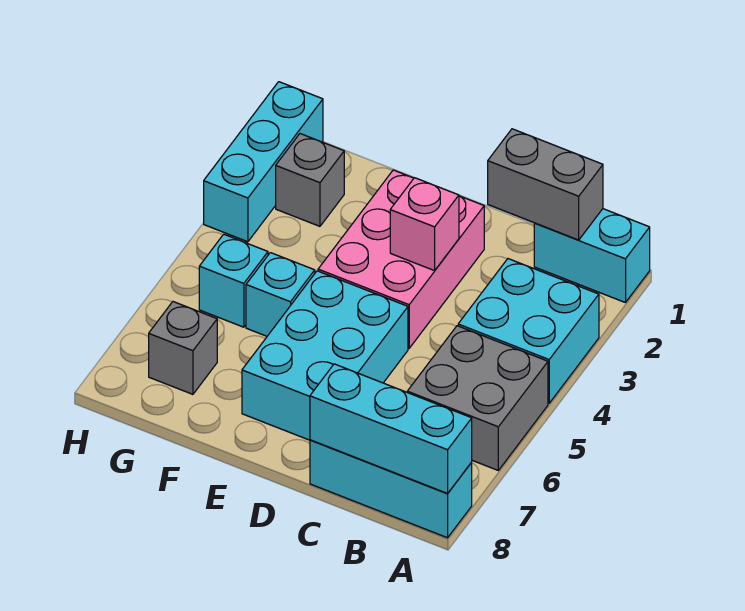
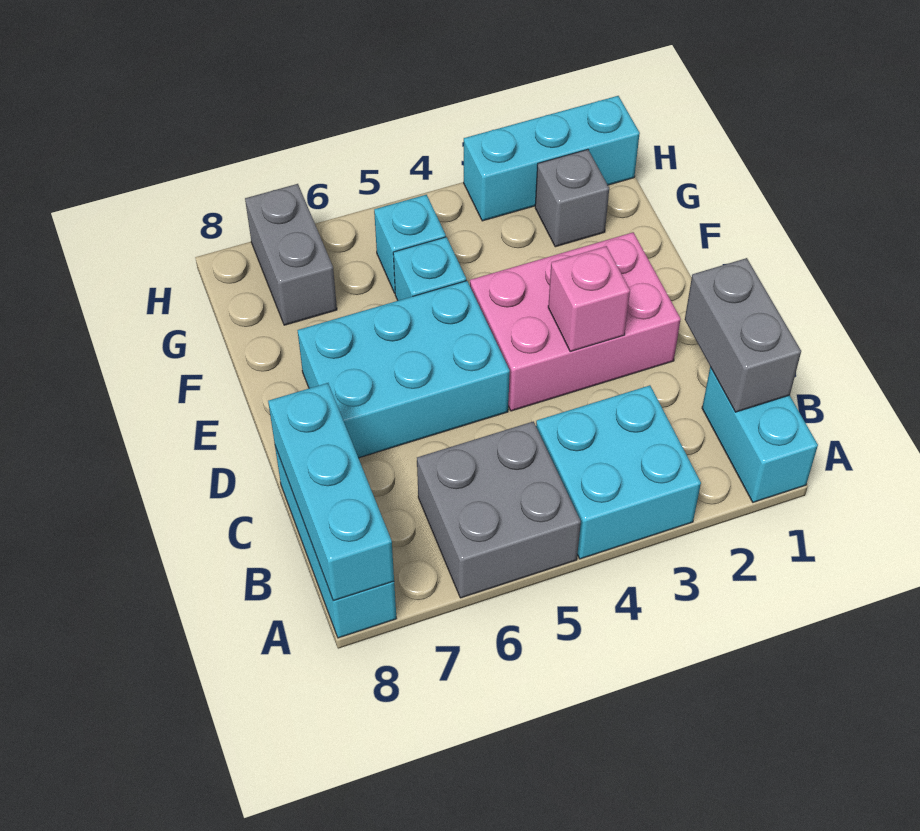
grey brick G7 level 1 -> grey brick G7:H7 level 1

